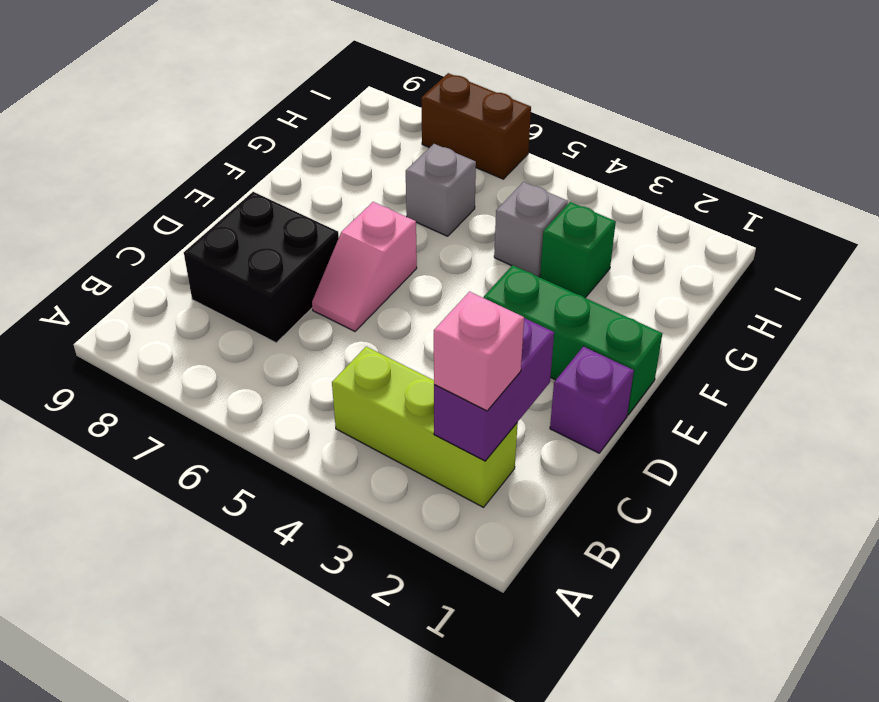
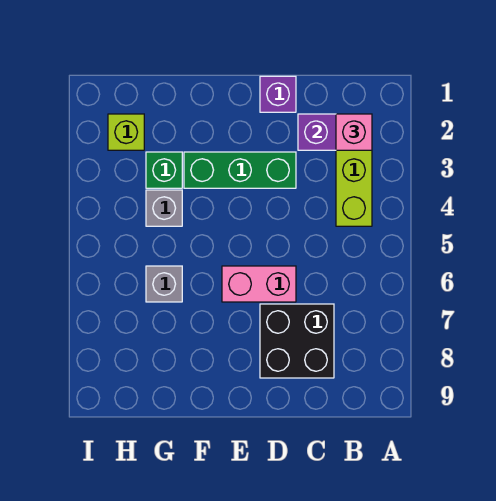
pink slope D6:E6 level 1 top E -> pink brick D6:E6 level 1
green brick E1:E3 level 1 -> green brick D3:F3 level 1
none -> lime brick H2 level 1
brown brick I6:I7 level 1 -> none

